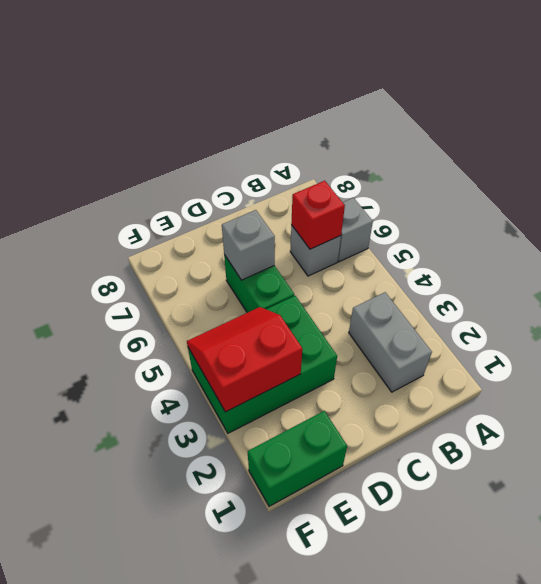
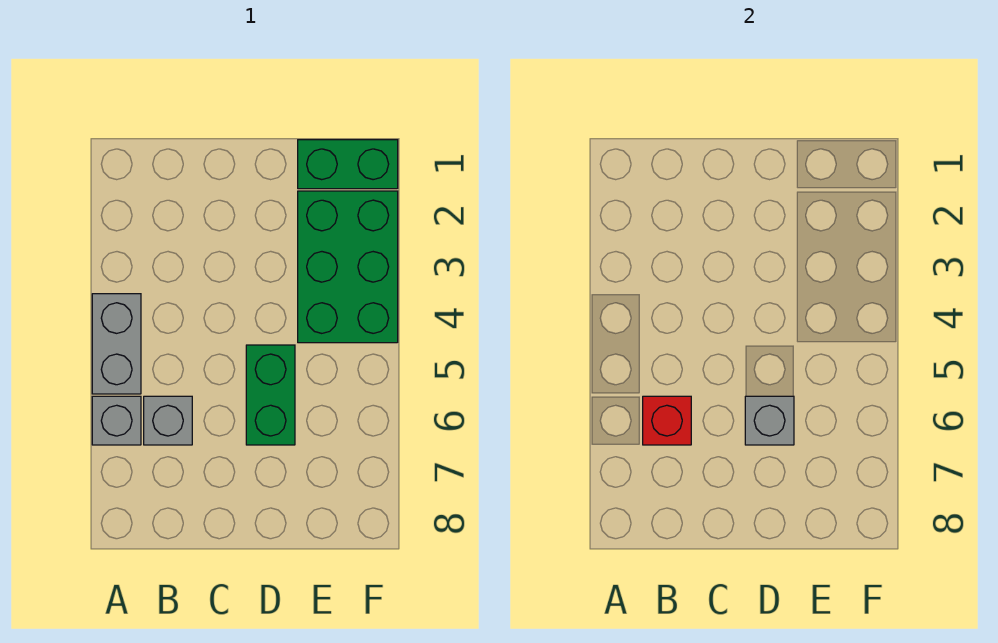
grey brick B2:B3 level 1 -> grey brick A4:A5 level 1
green brick D3:F4 level 1 -> green brick E2:F4 level 1
red slope E3:F4 level 2 top 3 -> none

